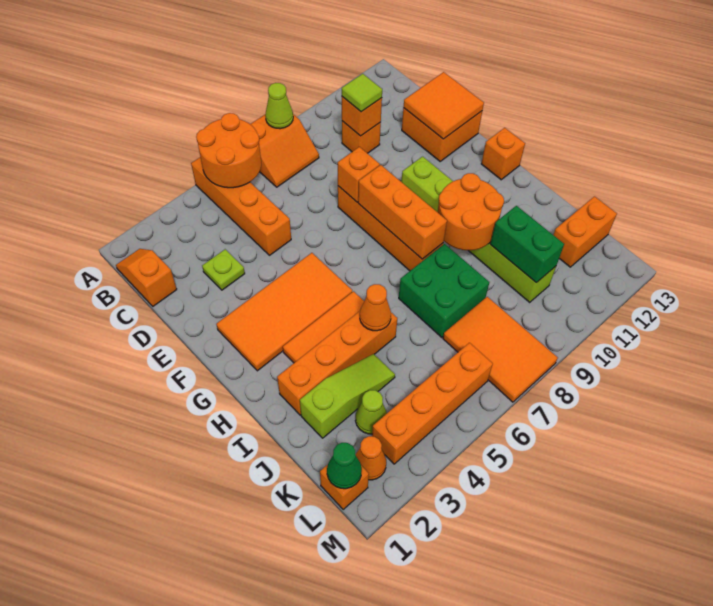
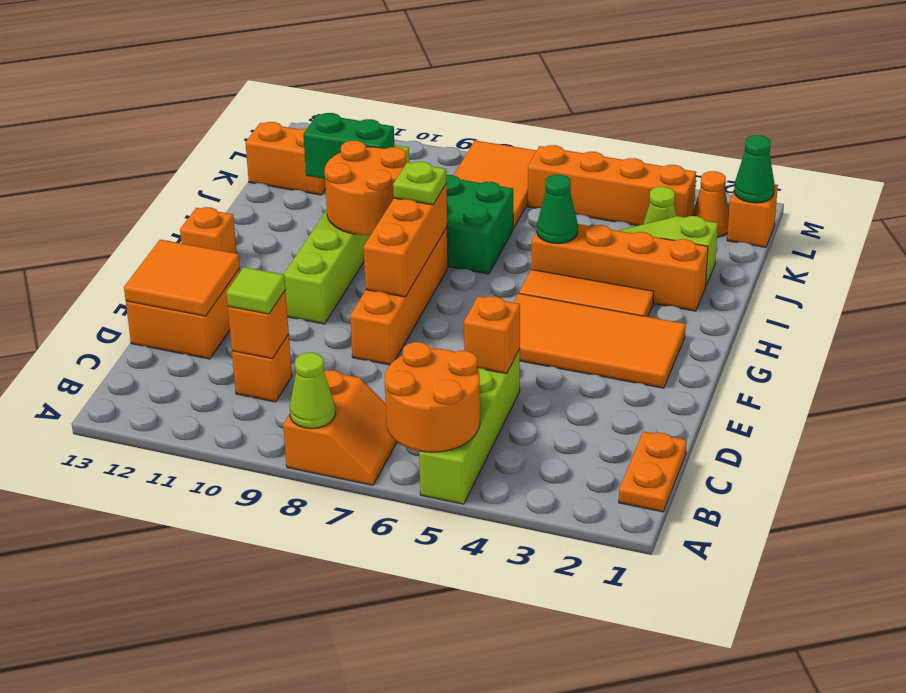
orange brick A5:D5 level 1 -> lime brick A5:D5 level 1
orange slope A7:B8 level 1 top A -> orange slope A7:B8 level 1 top 8
orange slope B1:C1 level 1 top C -> orange plate B1:C1 level 1
lime plate D3 level 1 -> lime plate H8 level 3
orange brick E8 level 2 -> orange brick D5 level 2
orange cone I5 level 2 -> green cone I5 level 2
green brick J10:K10 level 2 -> green brick J10:J11 level 2

